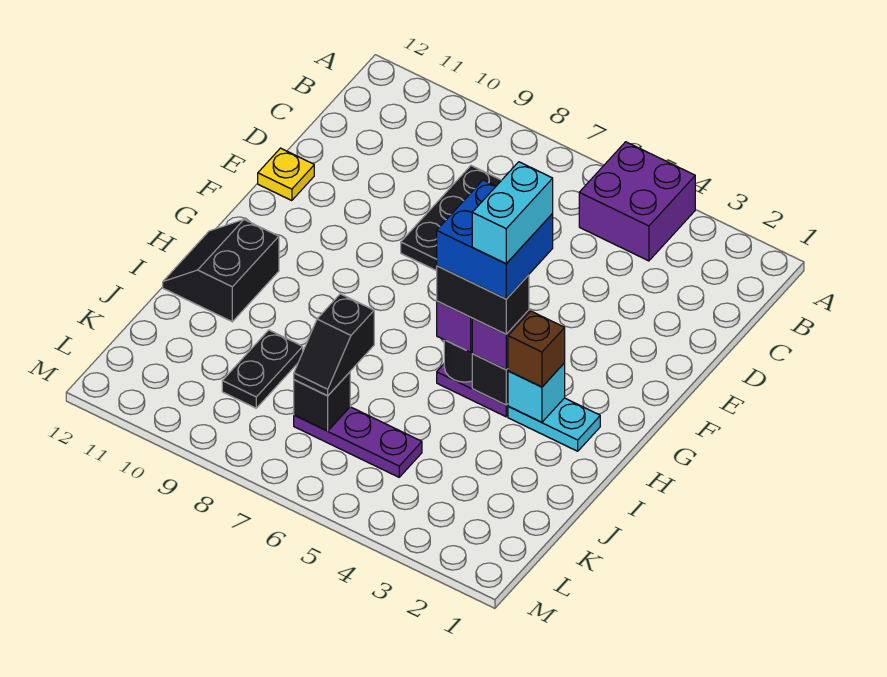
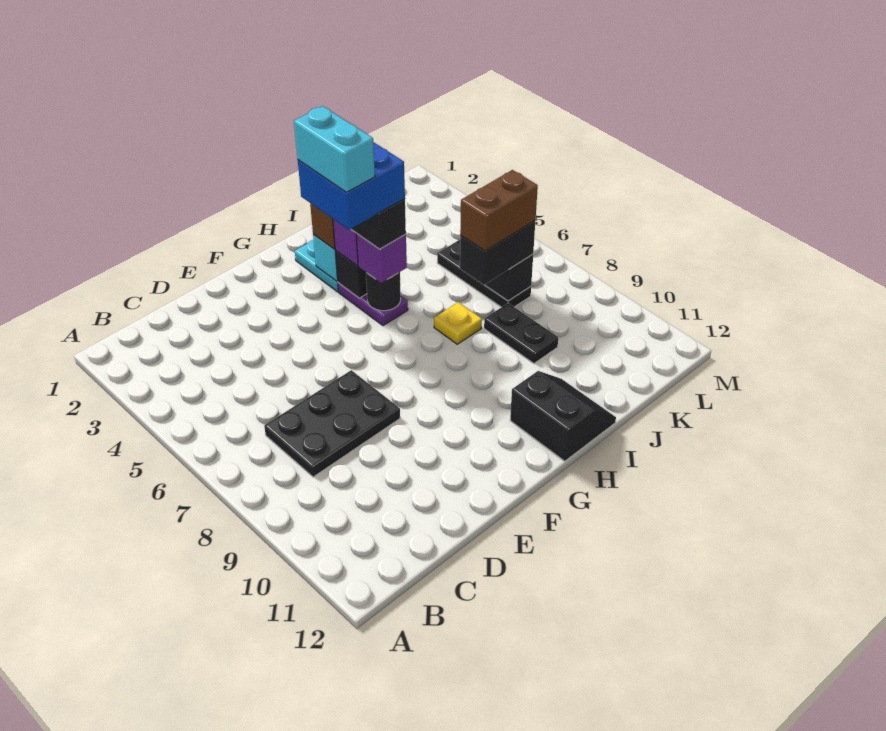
purple brick A4:B5 level 1 -> none
yellow plate E12 level 1 -> yellow plate I7 level 1
cyan brick G4:H4 level 6 -> cyan brick G4:G5 level 6
black slope H11:I12 level 1 top 11 -> black slope H11:I12 level 1 top H
black slope J7:K7 level 3 top J -> black brick J7:K7 level 3
none -> brown brick J7:K7 level 4
black plate J9:K9 level 1 -> black plate J8:J9 level 1
purple plate K5:K7 level 1 -> black plate K5:K7 level 1

